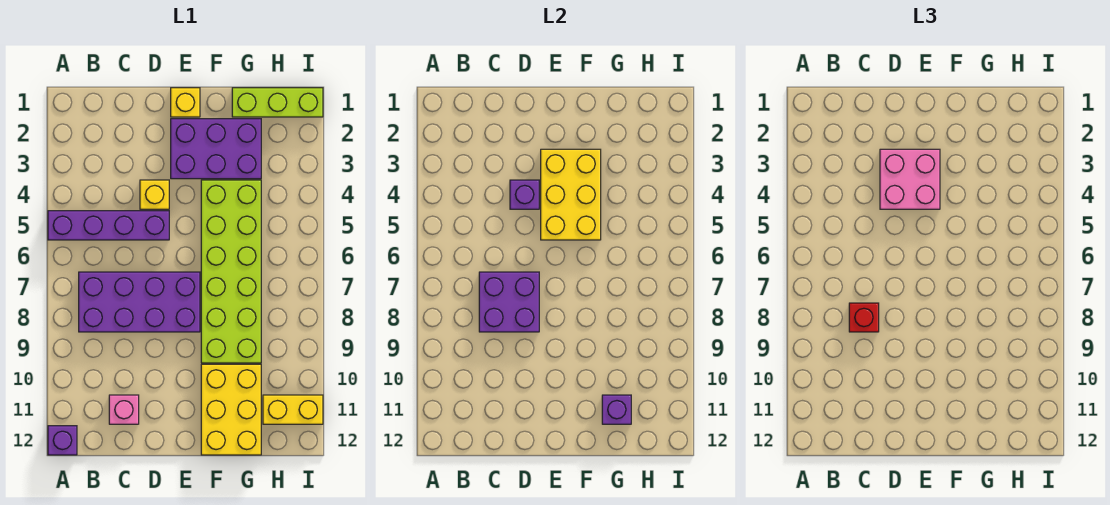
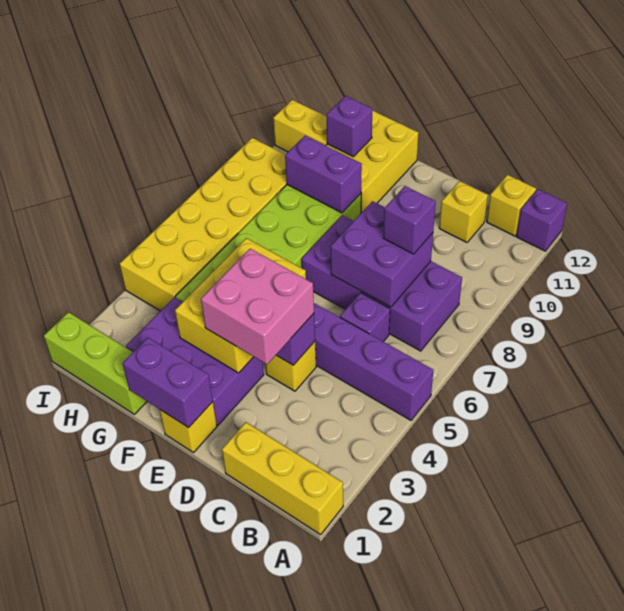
none -> yellow brick A1:C1 level 1
none -> yellow brick B12 level 1
none -> purple brick C6 level 1
red brick C8 level 3 -> purple brick C8 level 3
pink brick C11 level 1 -> yellow brick C11 level 1
none -> purple brick E1:F1 level 2
none -> purple brick F9:G9 level 2
none -> yellow brick H4:I9 level 1

